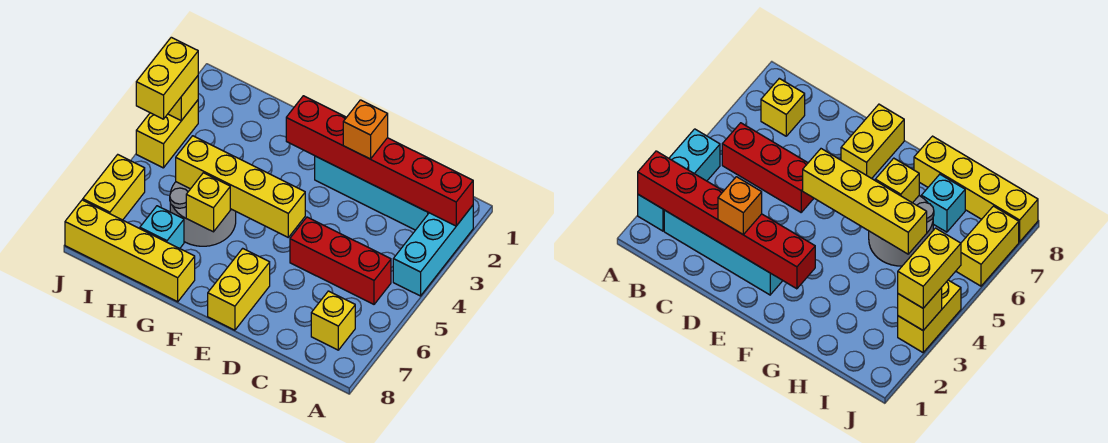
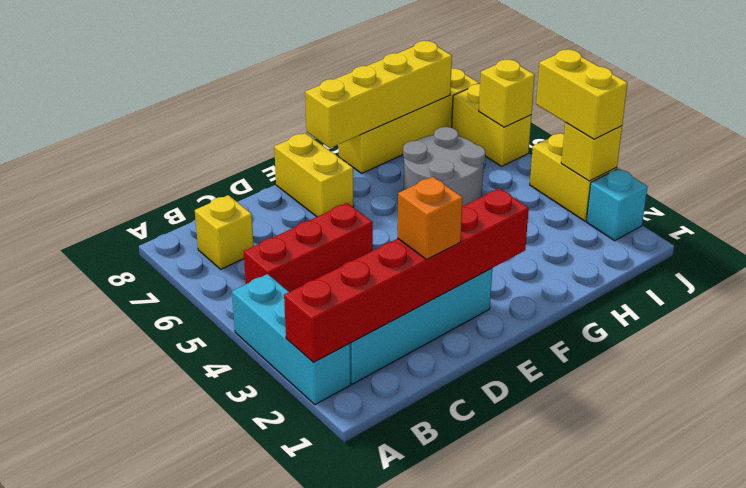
yellow brick E5:H5 level 2 -> yellow brick F8:I8 level 2
yellow brick G6 level 2 -> yellow brick J6 level 2
cyan brick H7 level 1 -> cyan brick J2 level 1

